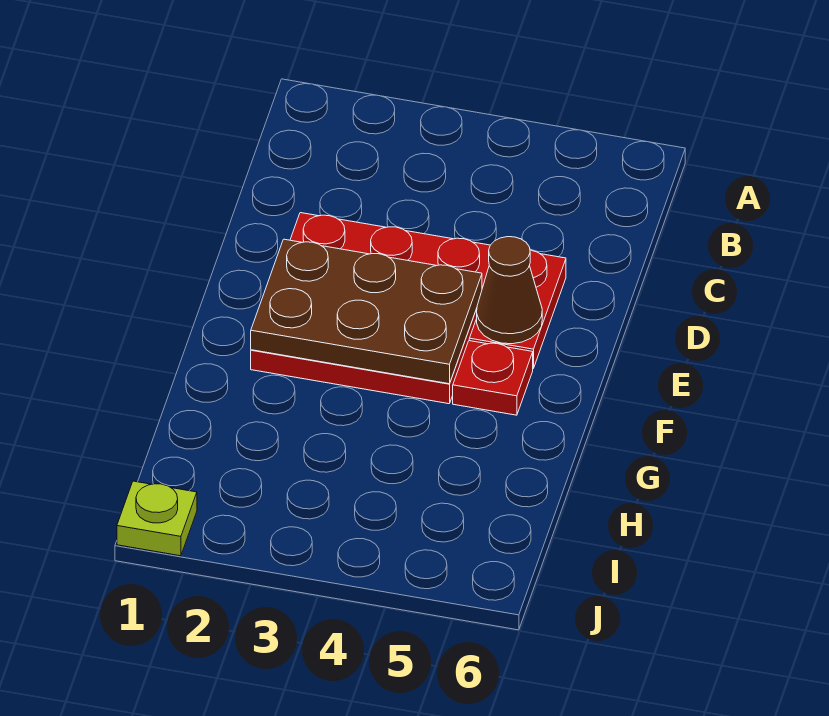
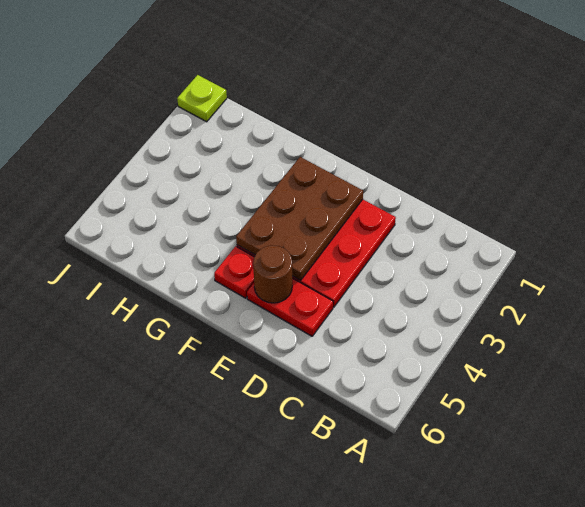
brown cone E5 level 2 -> brown round brick E5 level 2

